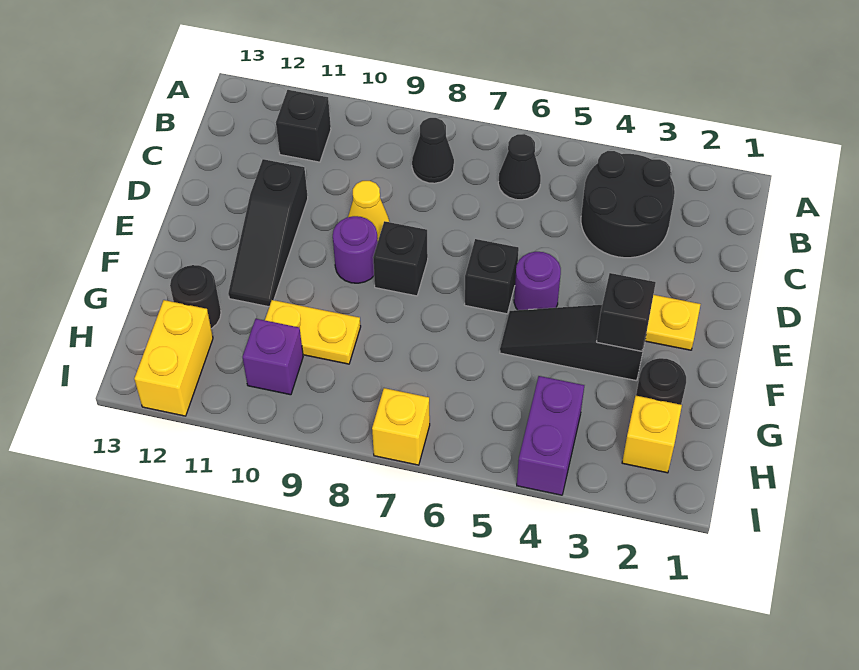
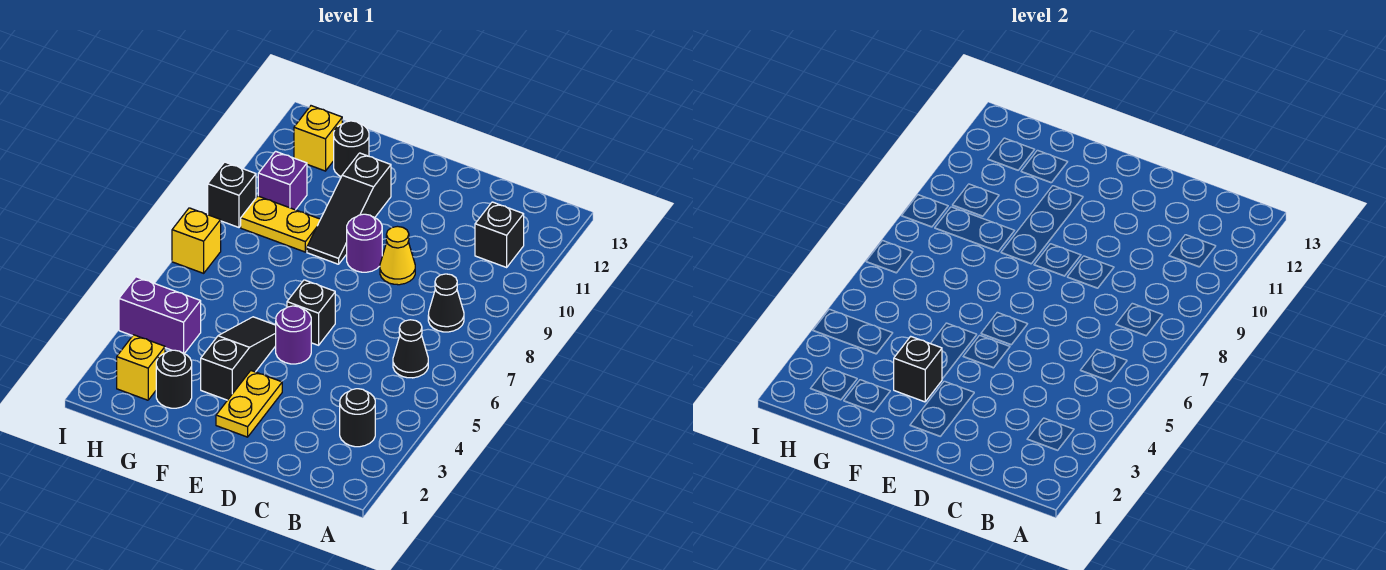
black round brick B3:C4 level 1 -> black round brick B3 level 1
black slope D11:F11 level 1 top D -> black slope F9:F11 level 1 top 11
black brick E8 level 1 -> black brick I9 level 1
yellow plate G9:G10 level 1 -> yellow plate G9:H9 level 1
yellow brick H12:I12 level 1 -> yellow brick H12 level 1

